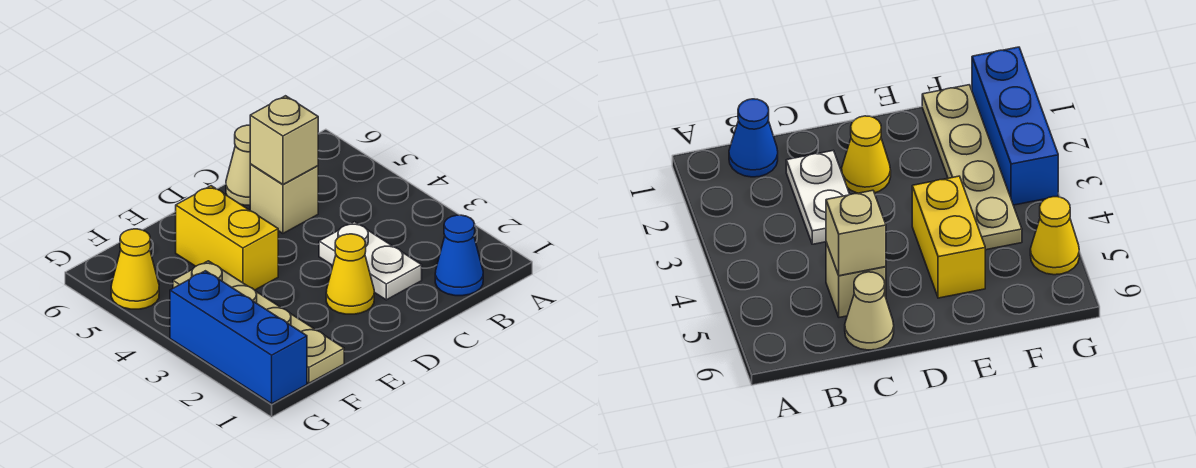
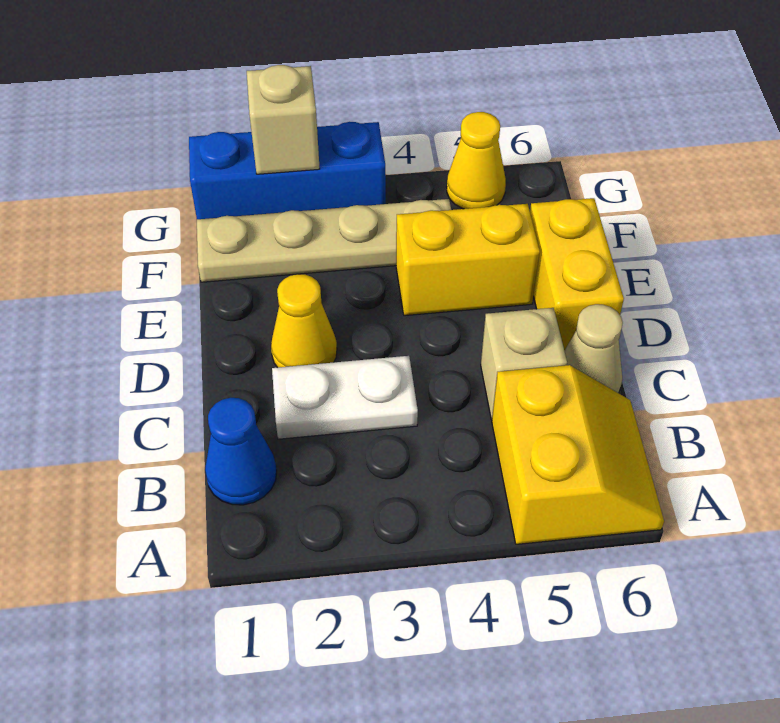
none -> yellow slope A5:B6 level 1 top 5
tan brick C5 level 2 -> tan brick G2 level 2
none -> yellow brick D6:E6 level 1

